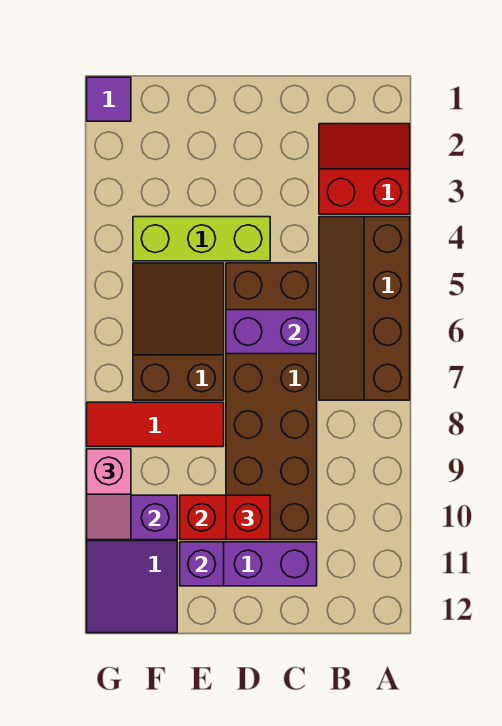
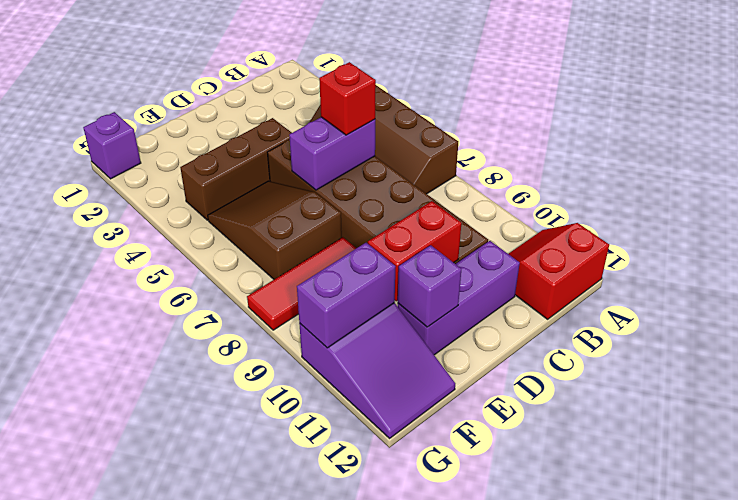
red slope A2:B3 level 1 top 3 -> red slope A11:B12 level 1 top 12
lime brick D4:F4 level 1 -> brown brick D4:F4 level 1
red brick D10 level 3 -> red brick C6 level 3
purple tile G1 level 1 -> purple brick G1 level 1
pink slope G9:G10 level 3 top 9 -> none

